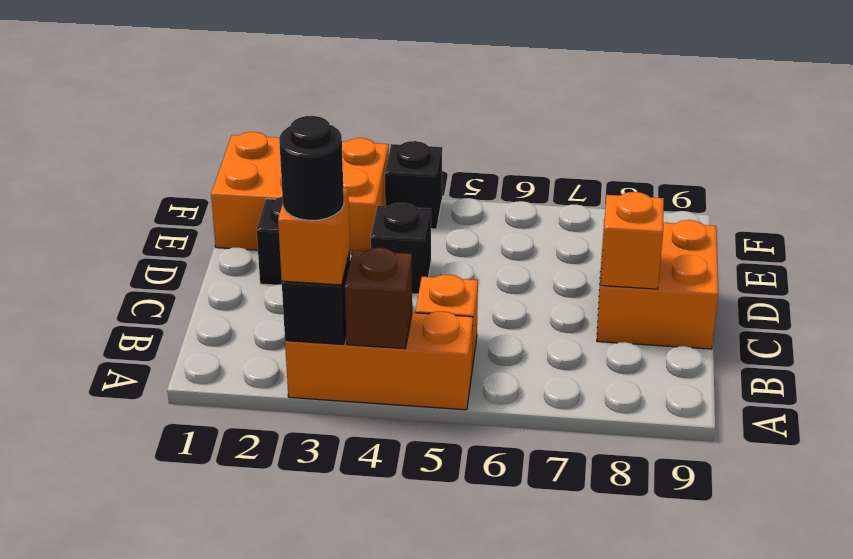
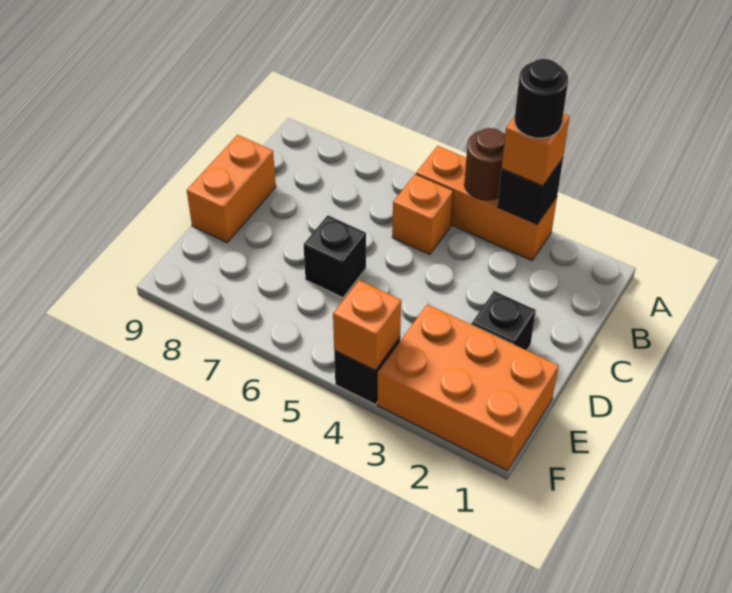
brown brick A4 level 2 -> brown round brick A4 level 2
orange brick C8:D9 level 1 -> orange brick C9:D9 level 1
orange brick C8 level 2 -> orange brick F4 level 2
black brick D4 level 1 -> black brick D6 level 1

